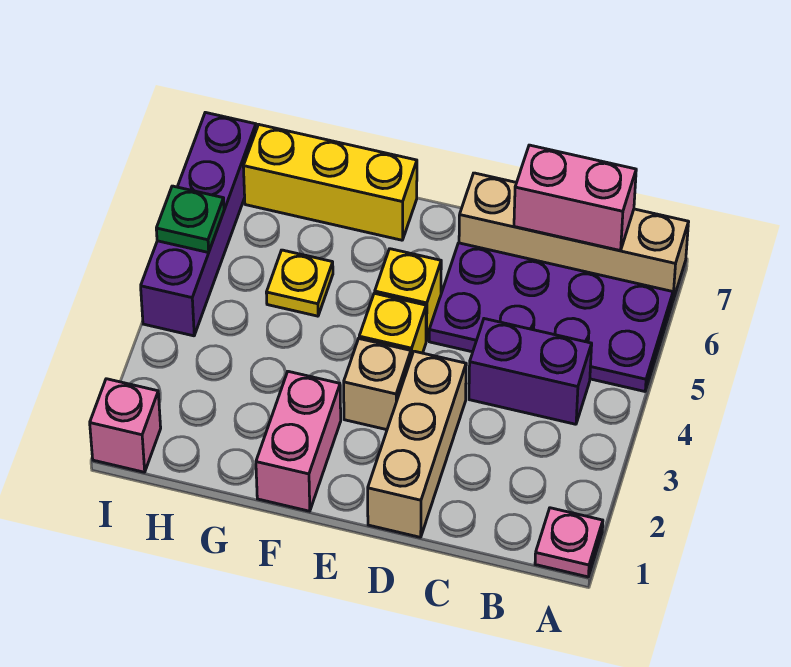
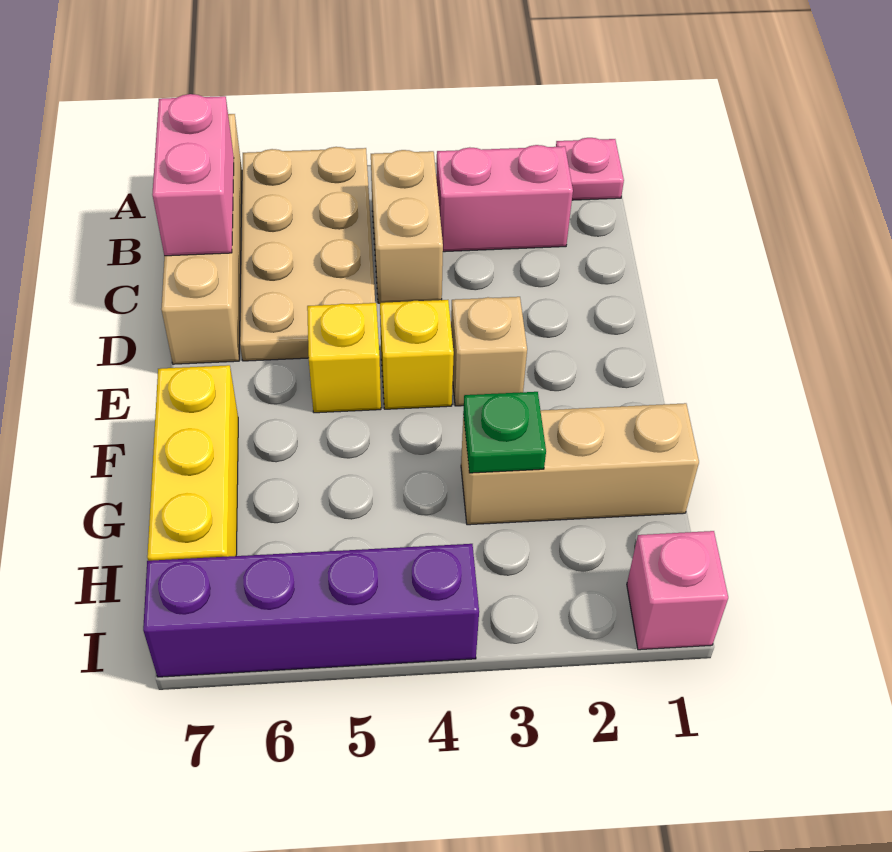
purple plate A5:D6 level 1 -> tan plate A5:D6 level 1
purple brick B4:C4 level 1 -> tan brick B4:C4 level 1
tan brick D1:D3 level 1 -> tan brick G1:G3 level 1
pink brick F1:F2 level 1 -> pink brick B2:B3 level 1
yellow plate G5 level 1 -> none
green plate I5 level 2 -> green plate G3 level 2

